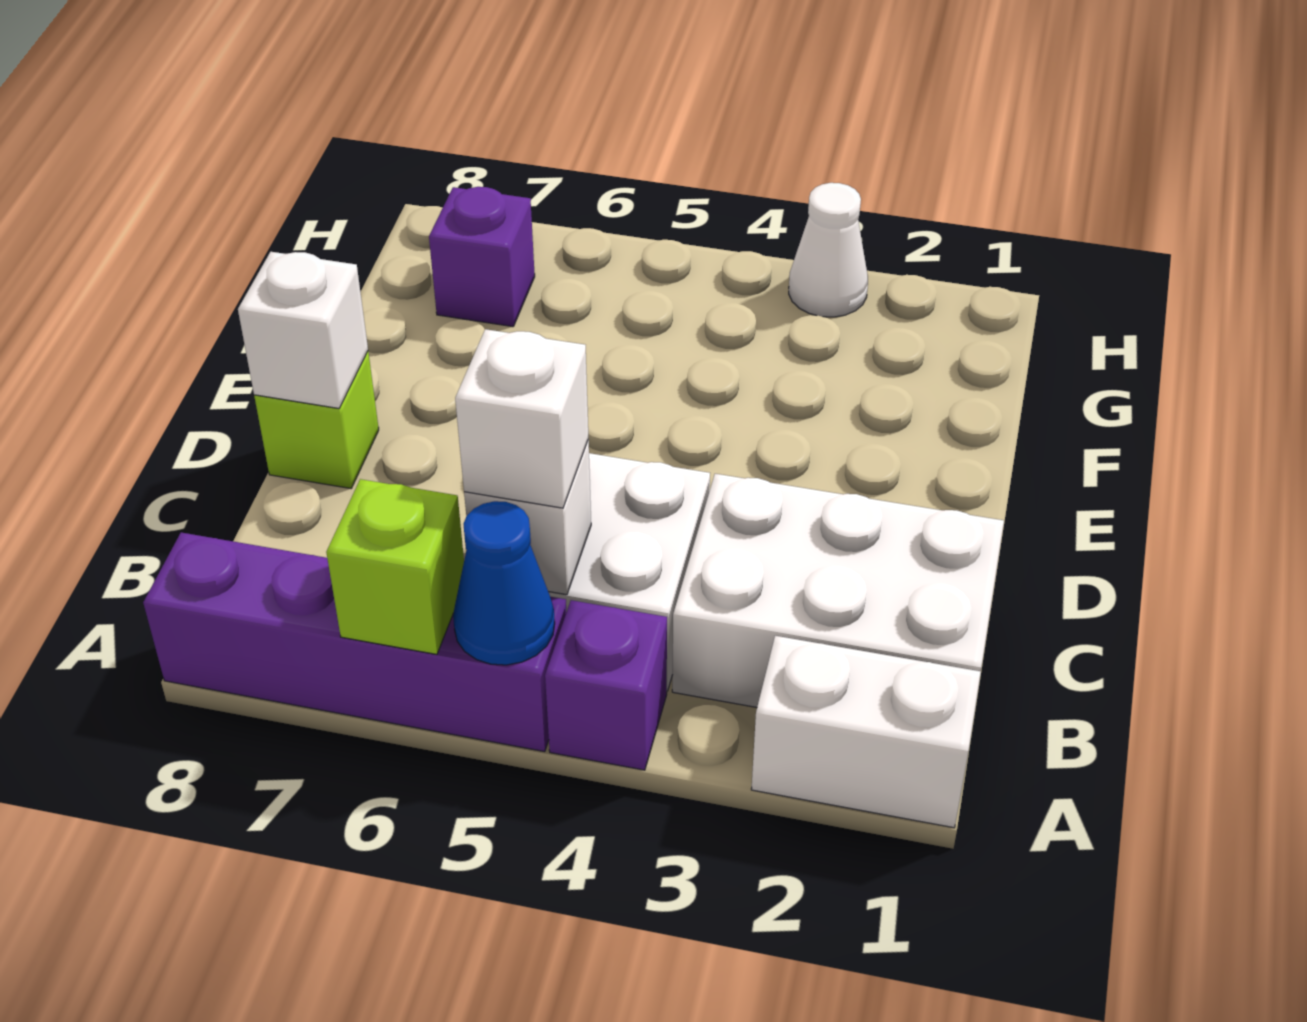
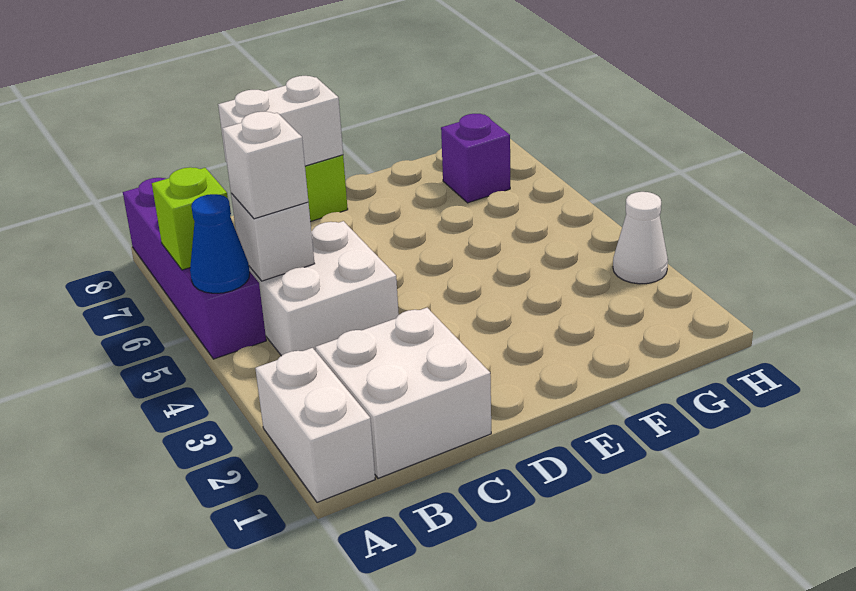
purple brick A4 level 1 -> none
white brick B1:C3 level 1 -> white brick B1:C2 level 1
white brick D8 level 2 -> white brick C8:D8 level 2

